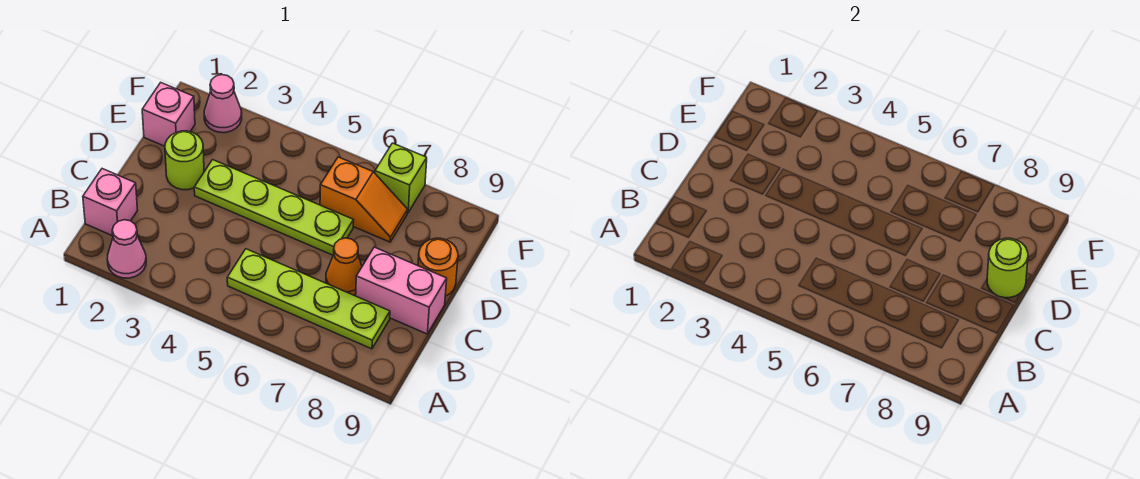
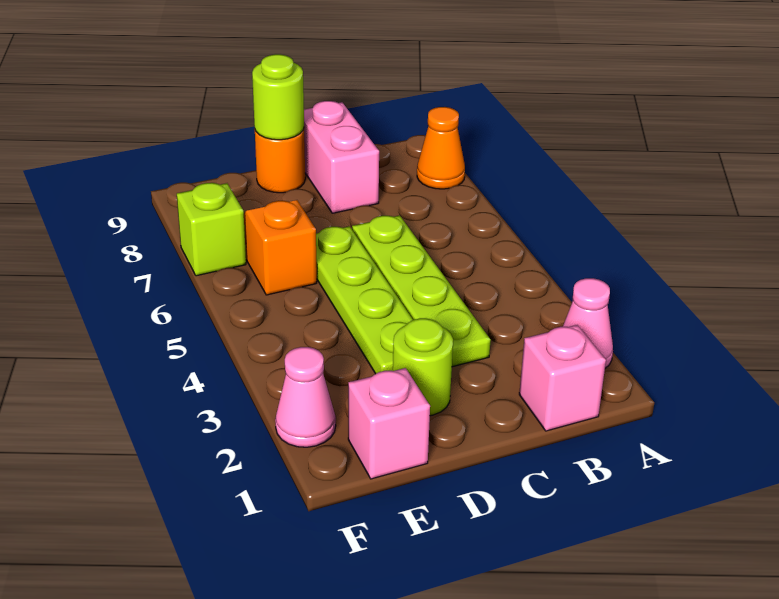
lime plate B5:B8 level 1 -> lime plate C3:C6 level 1
orange cone C7 level 1 -> orange cone A8 level 1

